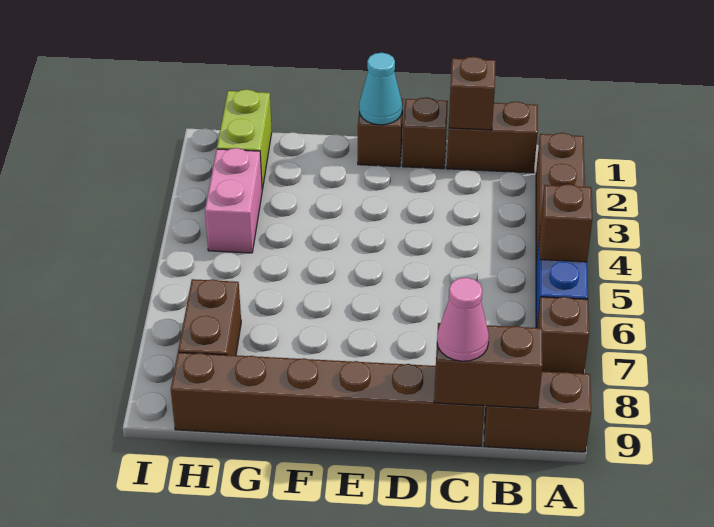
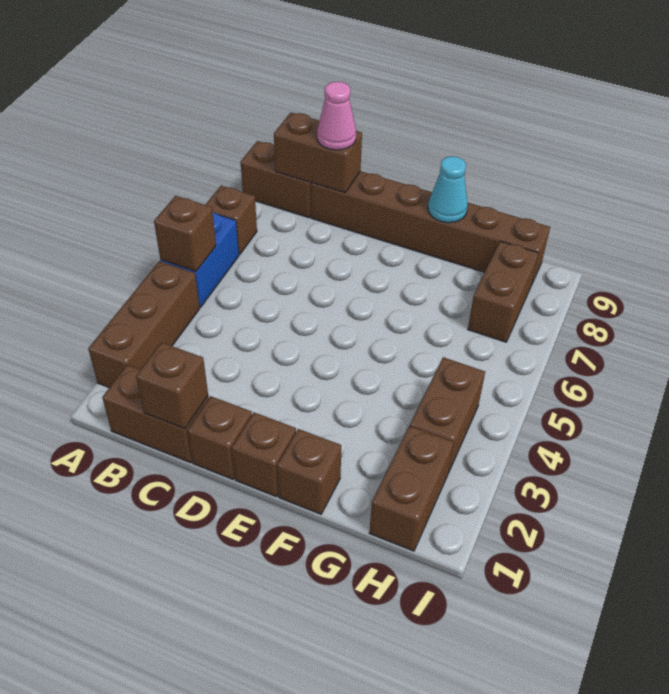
cyan cone E1 level 2 -> cyan cone F9 level 2
none -> brown brick F1 level 1
lime brick H1:H2 level 1 -> brown brick H1:H2 level 1
pink brick H3:H4 level 1 -> brown brick H3:H4 level 1

